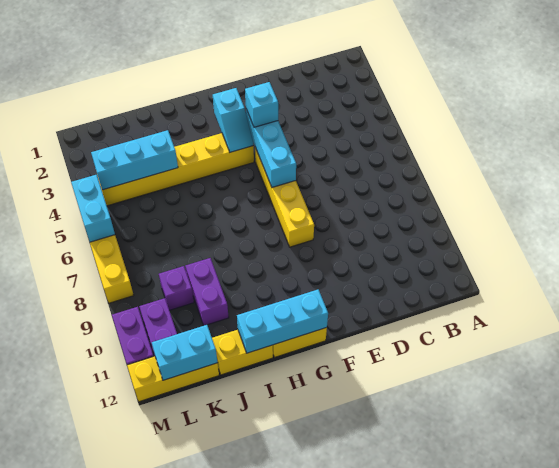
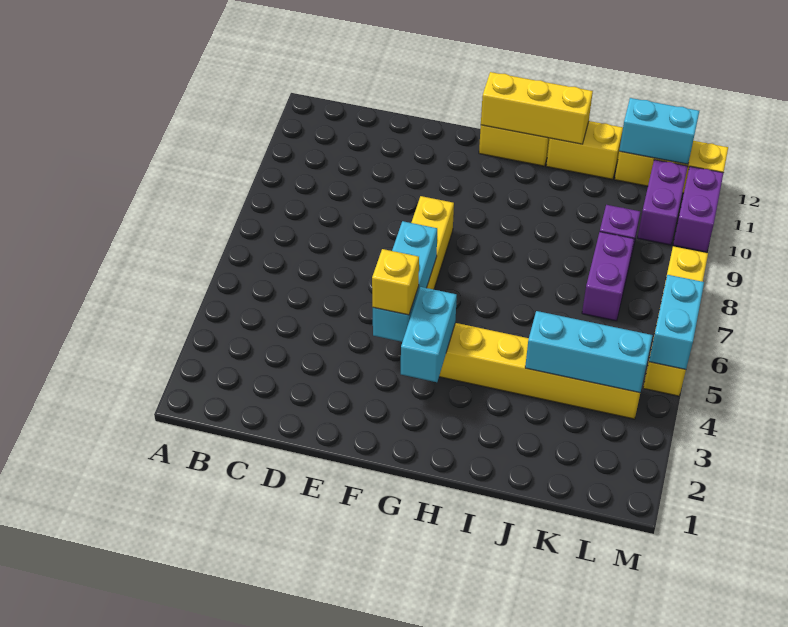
cyan brick F4 level 3 -> yellow brick F4 level 3
cyan slope G3:G4 level 2 top 3 -> cyan brick G3:G4 level 2
cyan brick G12:I12 level 2 -> yellow brick G12:I12 level 2
purple brick J9:J10 level 1 -> purple brick K7:K8 level 1

